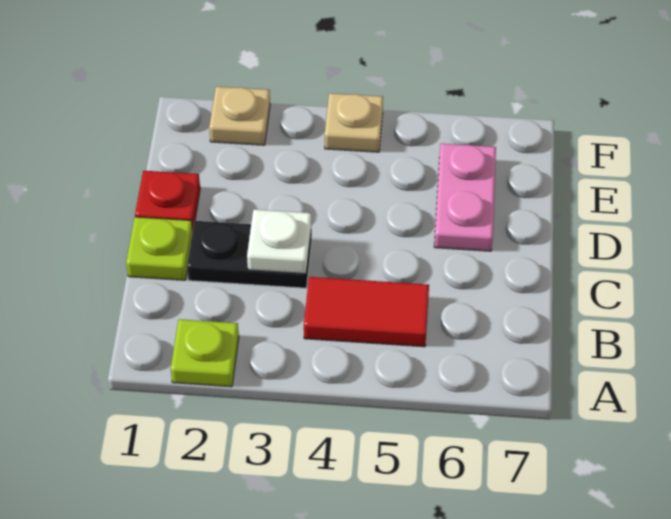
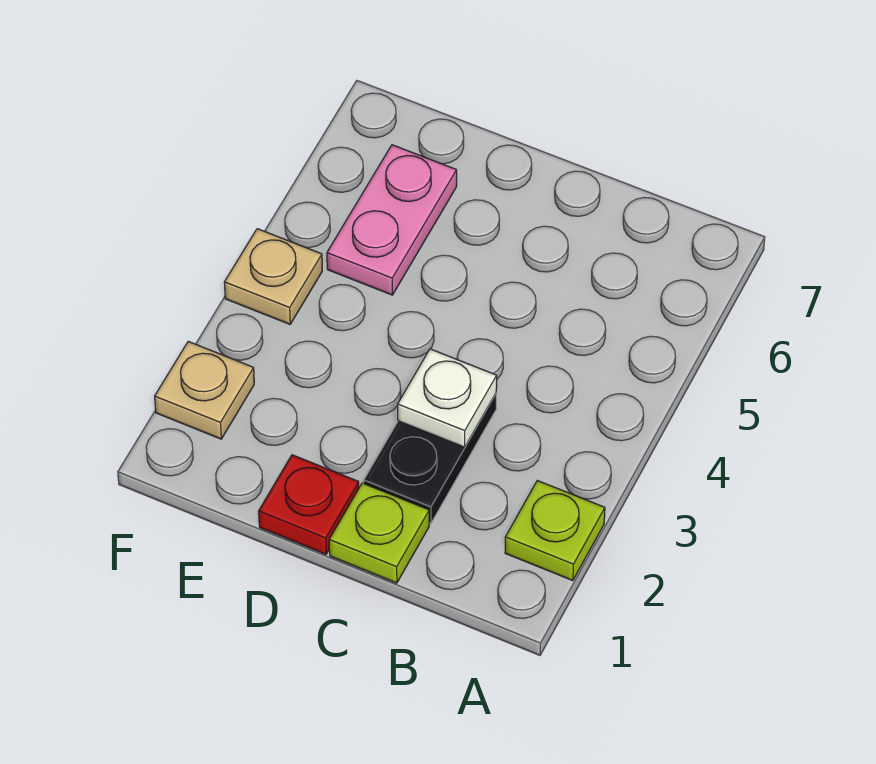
red tile B4:B5 level 1 -> none
pink plate D6:E6 level 1 -> pink plate E5:E6 level 1

